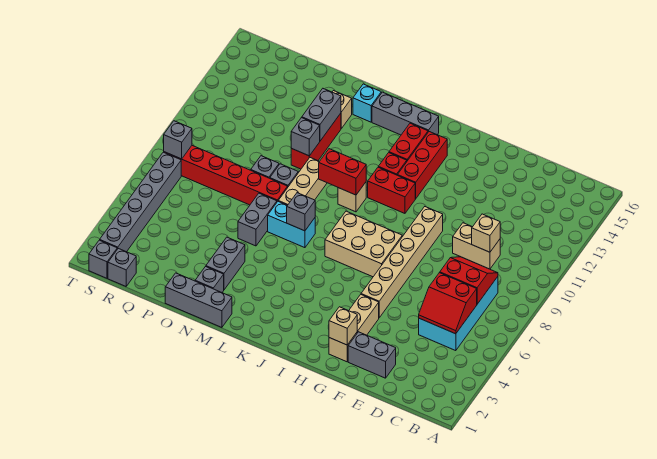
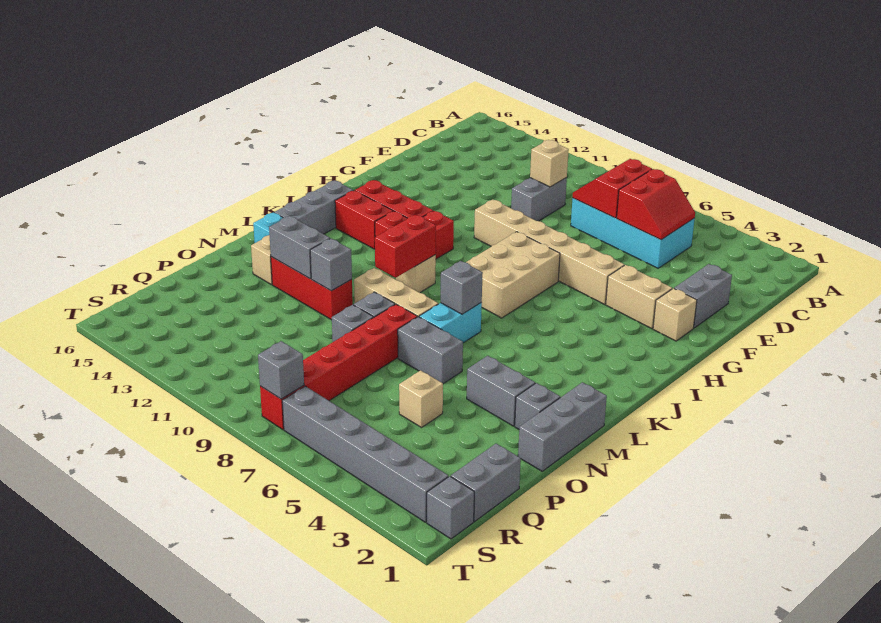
tan brick D10:E10 level 1 -> grey brick D10:E10 level 1
tan brick G2 level 2 -> tan brick P5 level 1
grey brick R1 level 1 -> grey brick Q1:R1 level 1

